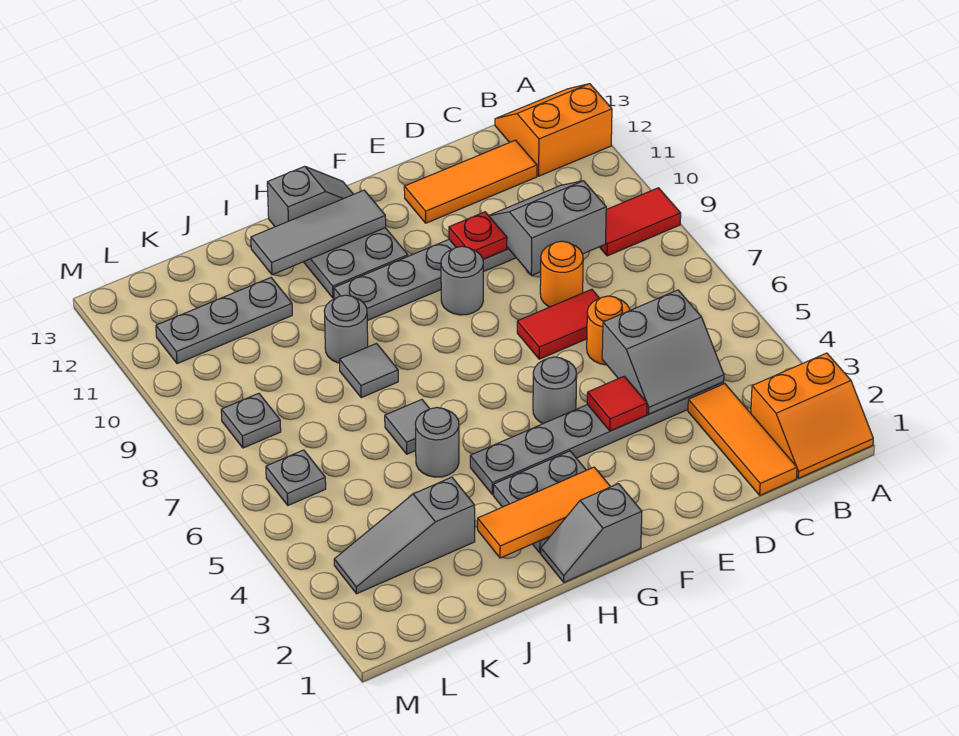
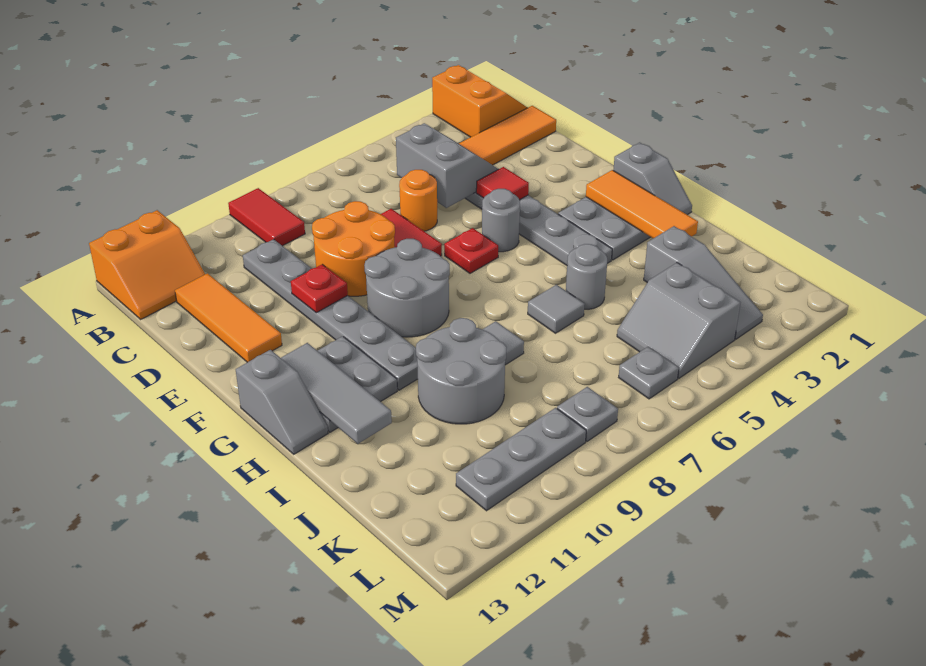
orange slope A12:B13 level 1 top 12 -> orange slope A12:B13 level 1 top A
grey slope C9:D10 level 2 top 9 -> grey slope K4:L5 level 1 top 4
orange round brick D8 level 1 -> orange round brick D8:E9 level 1
none -> red plate F6 level 1
grey round brick F9 level 1 -> grey round brick F8:G9 level 1
grey slope G13:H13 level 1 top H -> grey slope G13:H13 level 1 top G
grey round brick I9 level 1 -> grey round brick I9:J10 level 1
grey plate J11:L11 level 1 -> grey plate L9:L11 level 1

